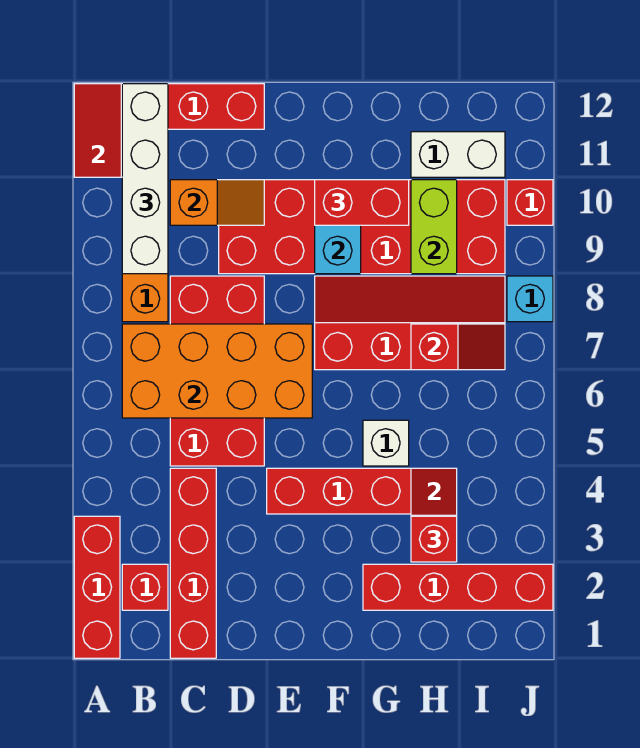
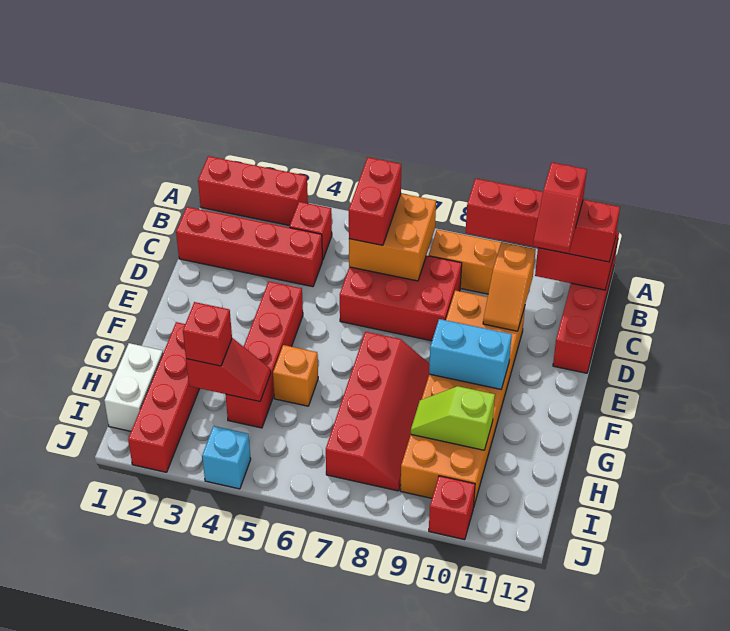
red brick B2 level 1 -> red brick B4 level 1
orange brick B6:E7 level 2 -> orange brick B6:C7 level 2
white brick B9:B12 level 3 -> red brick B9:B12 level 3
red brick C5:D8 level 1 -> red brick C6:D8 level 1
red brick D9:I10 level 1 -> orange brick D9:I10 level 1
red brick F10:G10 level 3 -> red brick B6:C6 level 3
white brick G5 level 1 -> orange brick G5 level 1
red slope H7:I7 level 2 top H -> red slope B11:C11 level 4 top B
lime brick H9:H10 level 2 -> lime slope H9:H10 level 2 top 10
white brick H11:I11 level 1 -> white brick H1:I1 level 1
cyan brick J8 level 1 -> cyan brick J4 level 1

